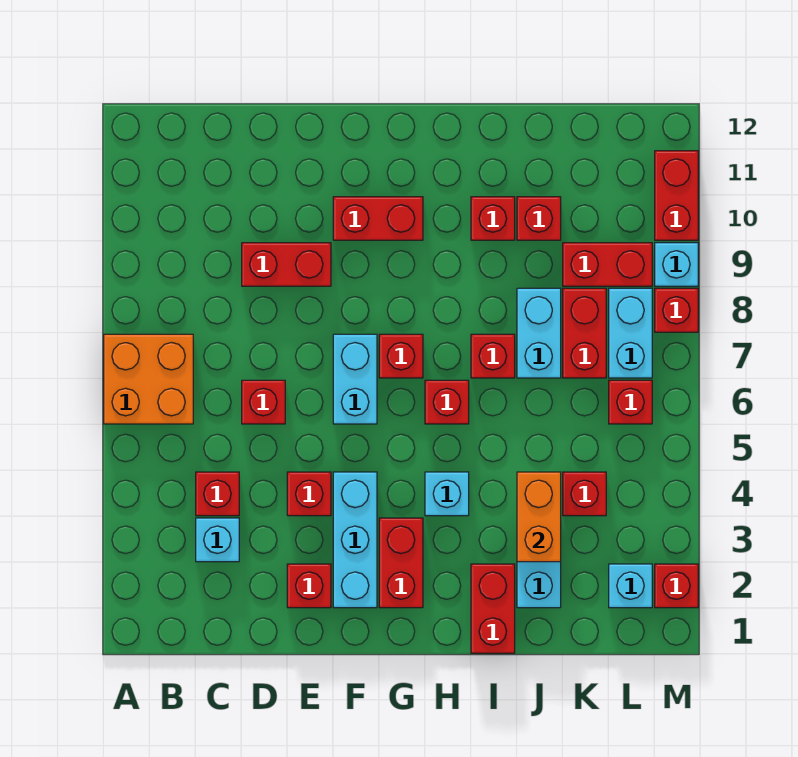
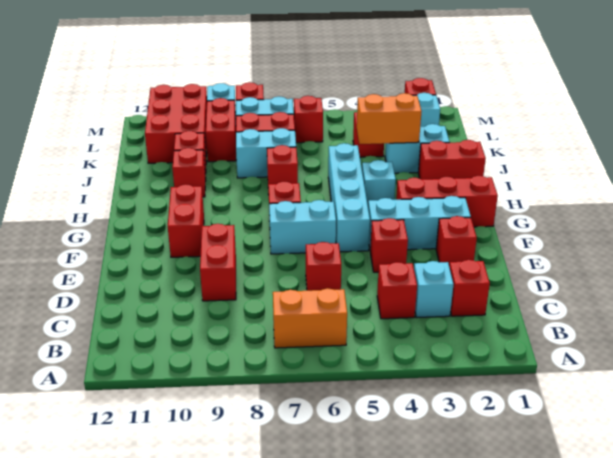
orange brick A6:B7 level 1 -> orange brick B6:B7 level 1
none -> cyan brick F5:I5 level 1
red brick G2:G3 level 1 -> red brick G1:G3 level 1
red brick H6 level 1 -> red brick C2 level 1
red brick M10:M11 level 1 -> red brick K10:M11 level 1

